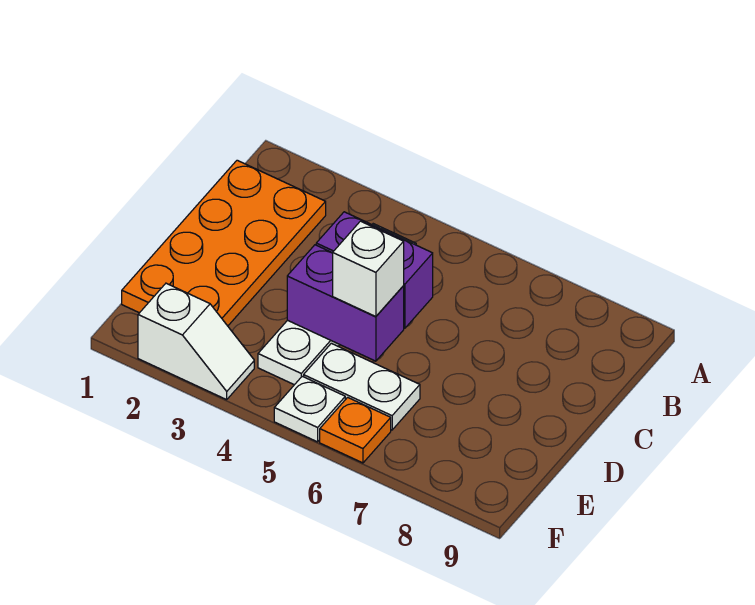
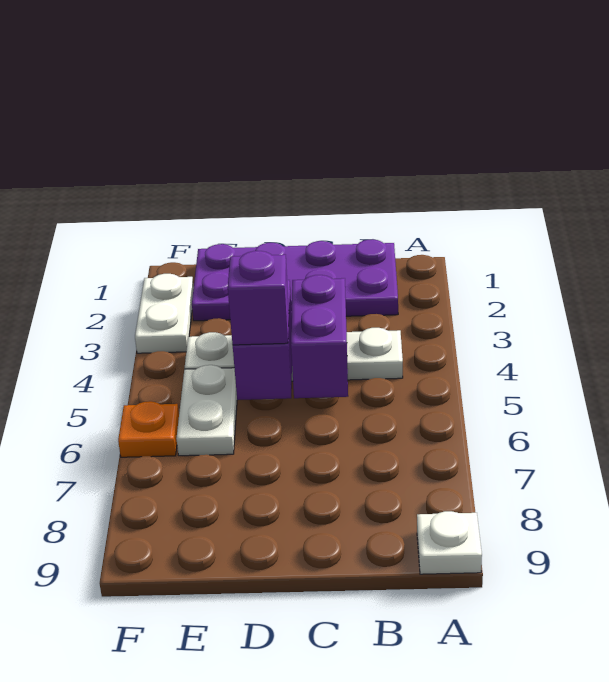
orange plate B1:E2 level 1 -> purple plate B1:E2 level 1
white brick D5 level 3 -> purple brick D5 level 3
white slope F2:F3 level 1 top 2 -> white plate F2:F3 level 1
white plate F5 level 1 -> white plate A9 level 1

